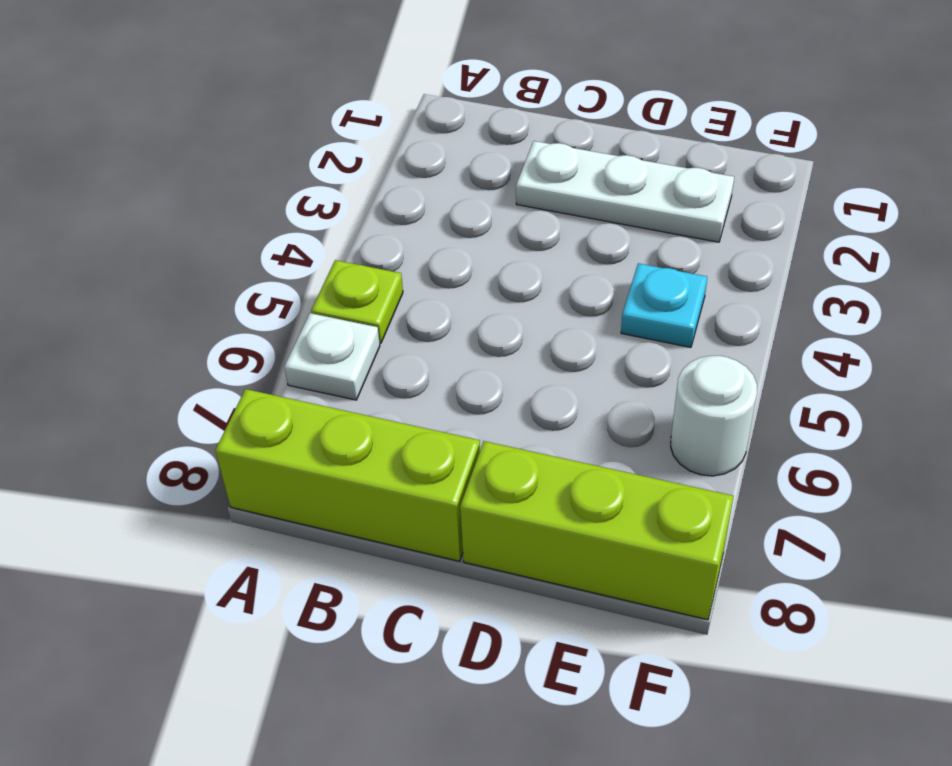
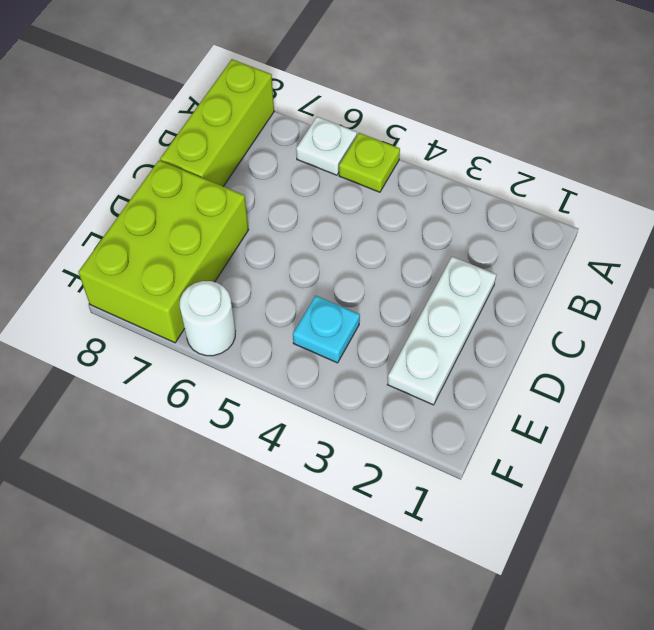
lime brick D8:F8 level 1 -> lime brick D7:F8 level 1

